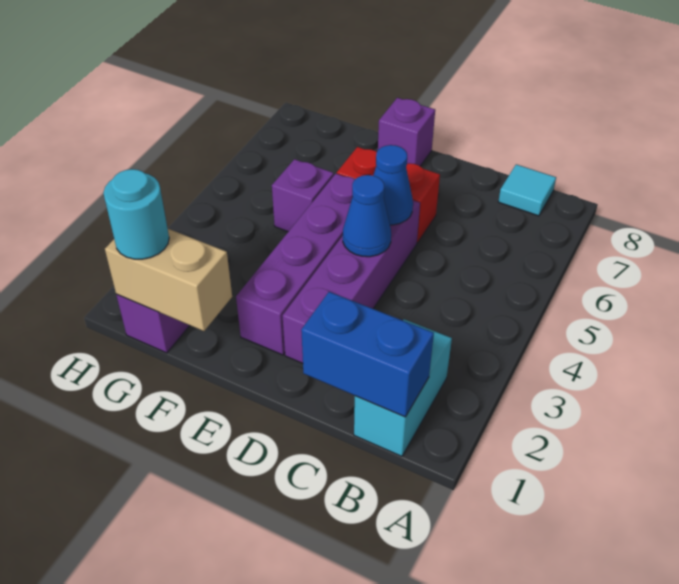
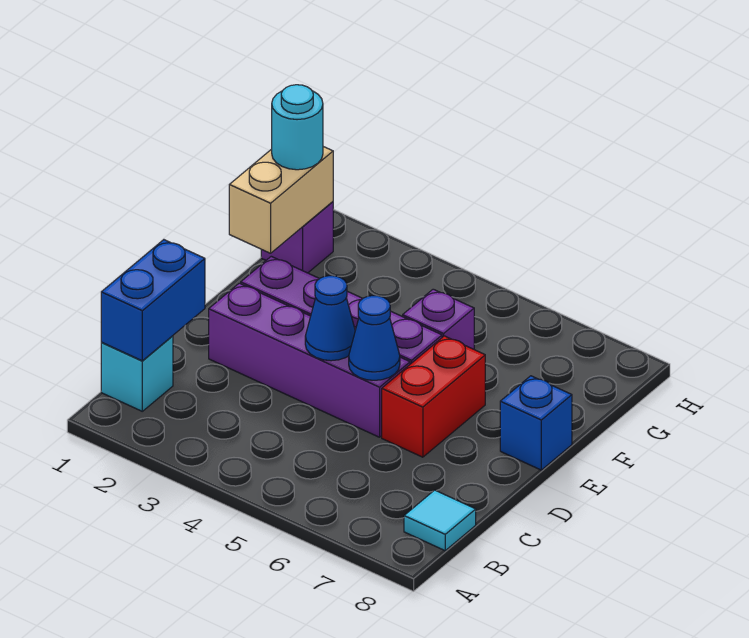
cyan brick B1:B2 level 1 -> cyan brick B1 level 1
purple brick E8 level 1 -> blue brick E8 level 1

